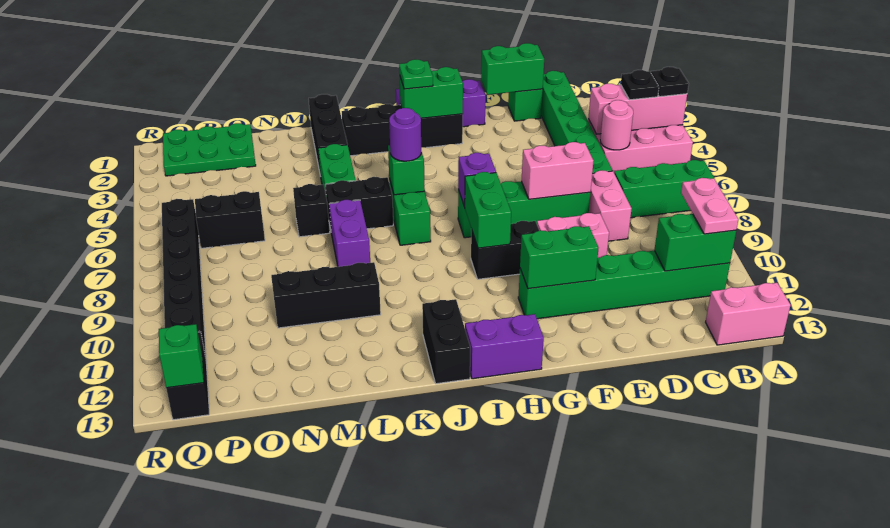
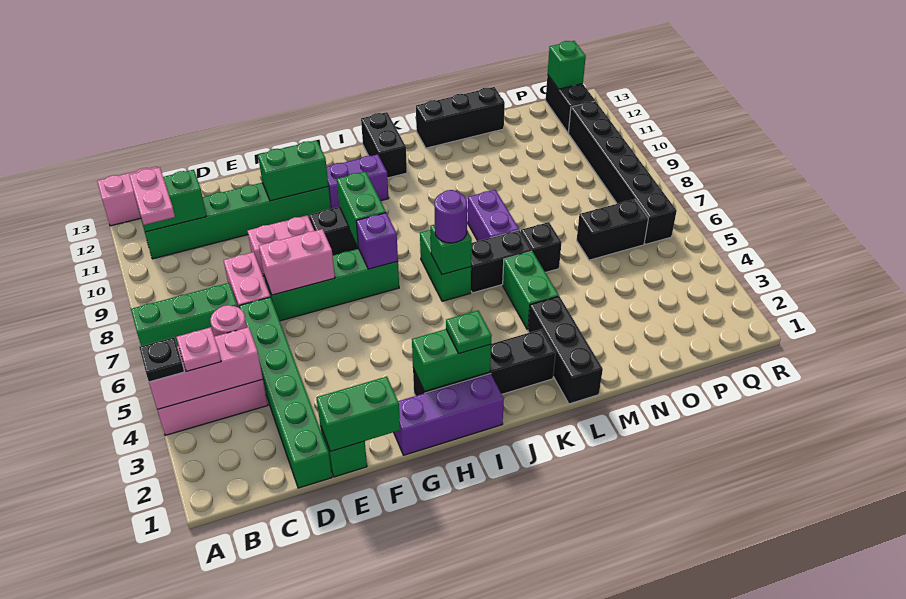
black plate B4 level 3 -> pink plate B4 level 3
purple brick H13:I13 level 1 -> purple brick H11:I11 level 1
black brick L10:N10 level 1 -> black brick L13:N13 level 1
green plate O1:Q2 level 1 -> none

